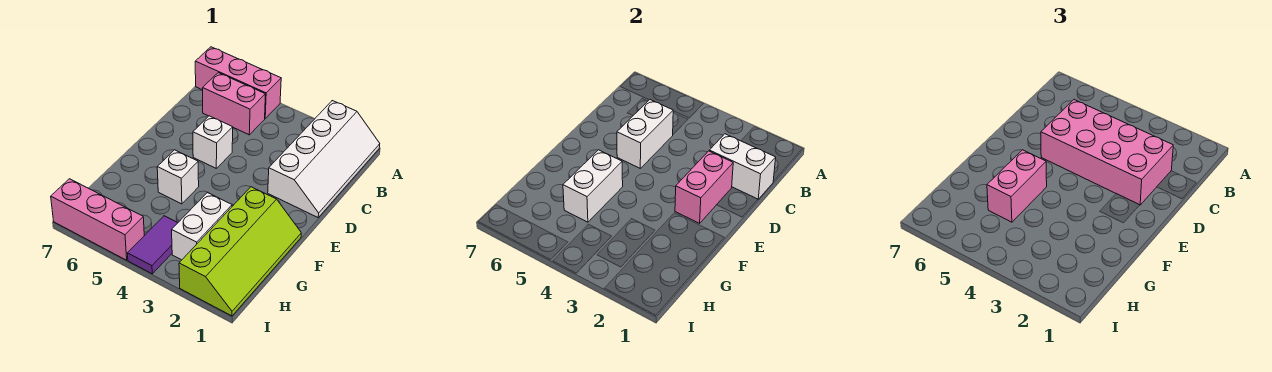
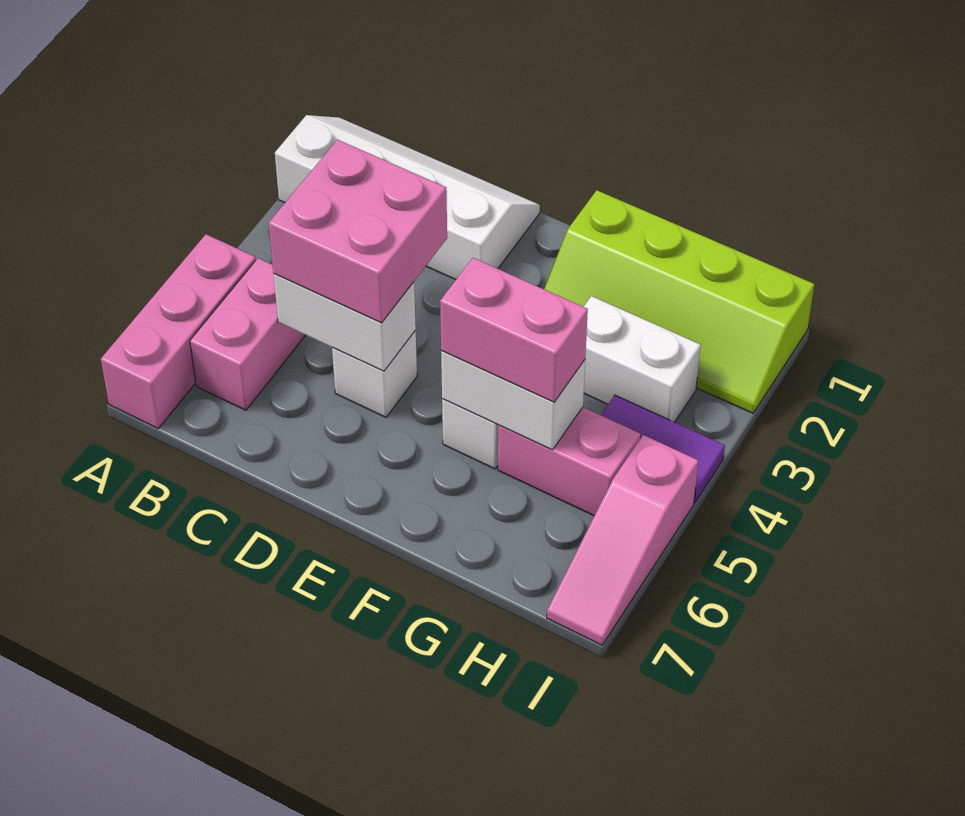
white brick C1:C2 level 2 -> none
pink brick C2:D5 level 3 -> pink brick C4:D5 level 3
pink brick D2:E2 level 2 -> pink brick G5:H5 level 1
lime slope F1:I2 level 1 top 2 -> lime slope F1:I2 level 1 top 1
pink brick I5:I7 level 1 -> pink slope I5:I7 level 1 top 5

